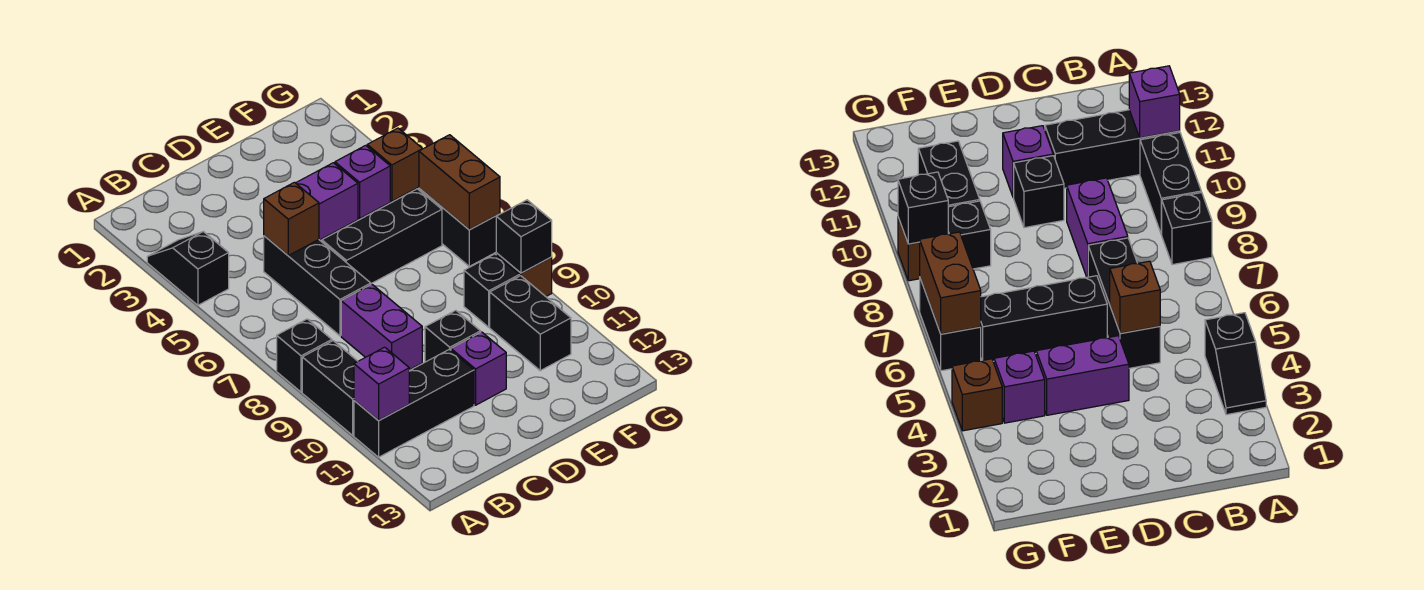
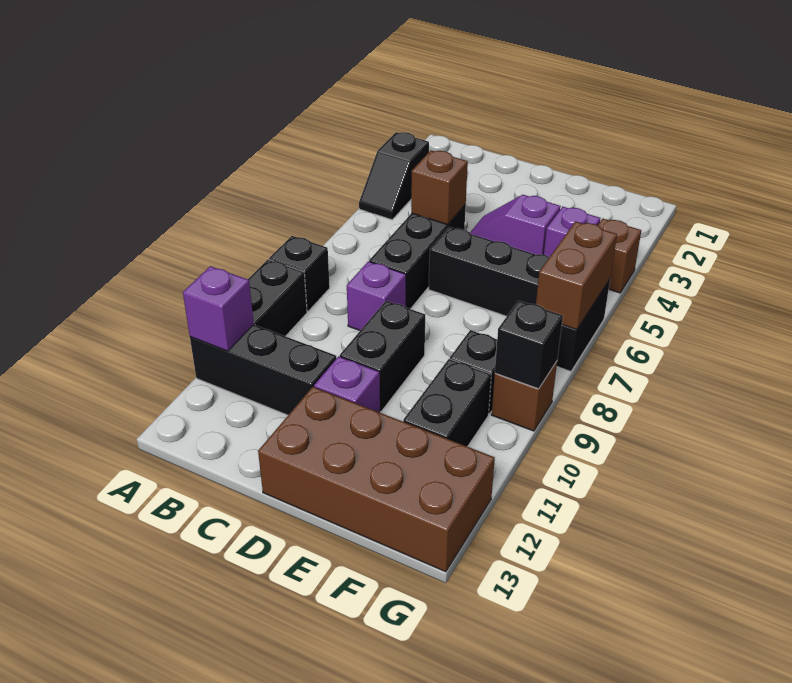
black slope A3:A4 level 1 top 4 -> black slope A3:A4 level 1 top 3
purple brick C8:C9 level 1 -> purple brick C8 level 1
purple brick D4:E4 level 1 -> purple slope D4:E4 level 1 top E
black brick D10 level 1 -> black brick D9:D10 level 1
none -> brown brick D12:G13 level 1

